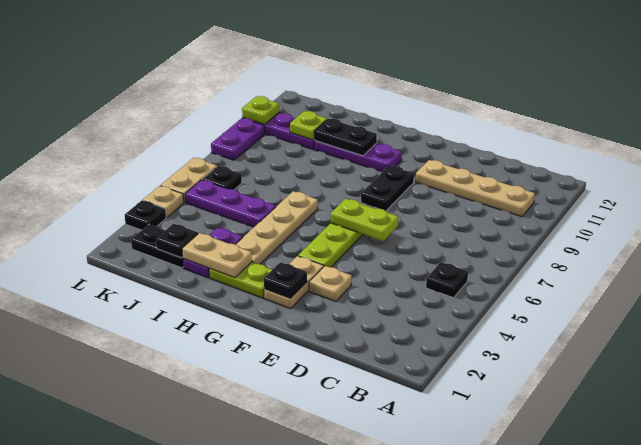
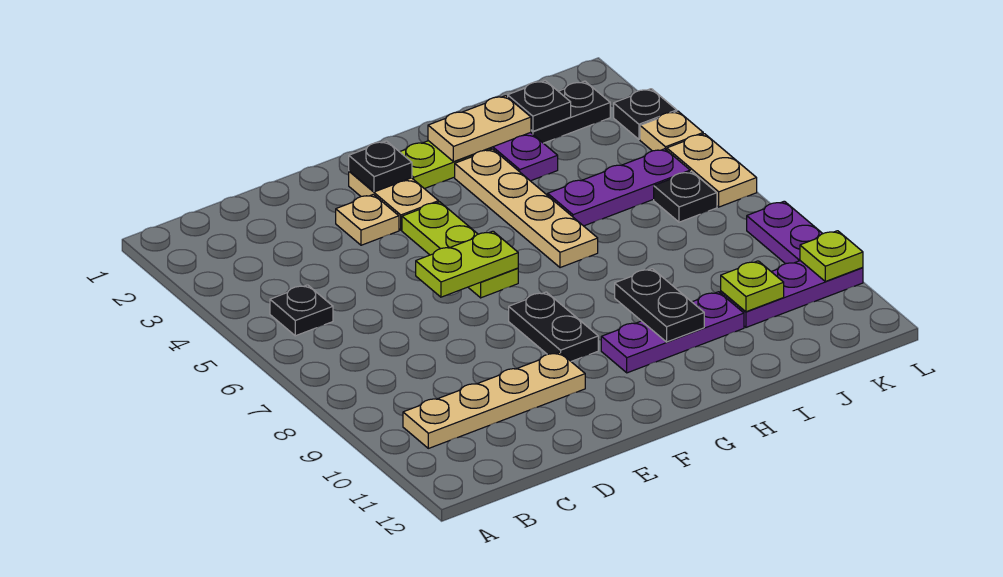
black plate H10:I10 level 2 -> black plate H9:H10 level 2

